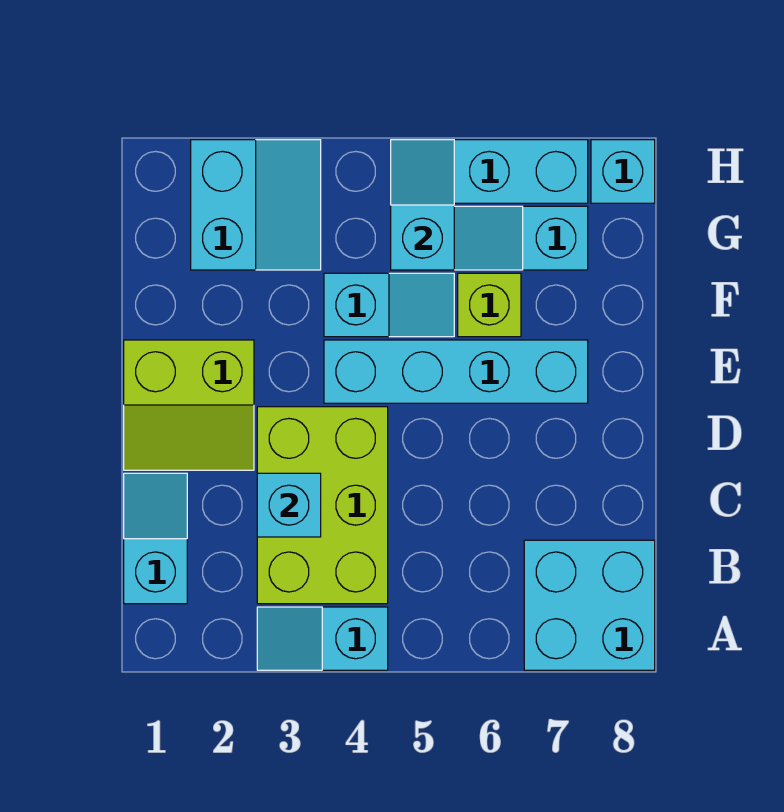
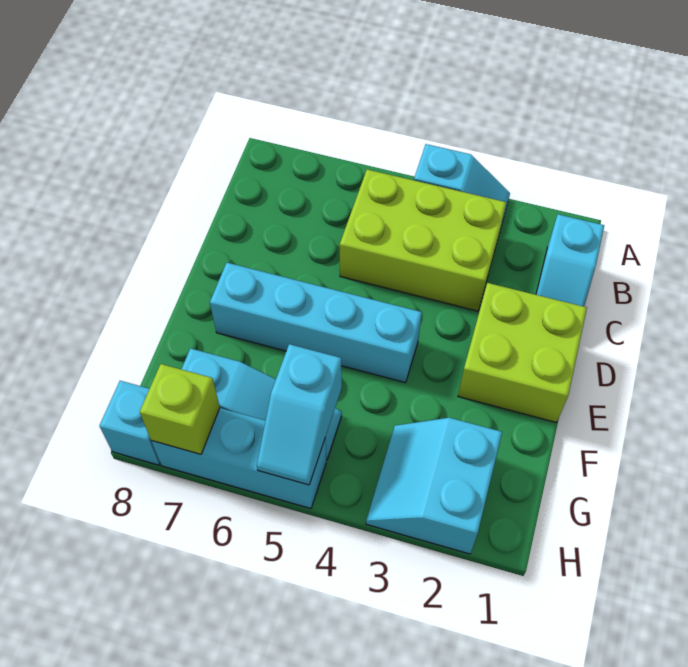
cyan brick A7:B8 level 1 -> none
lime brick B3:D4 level 1 -> lime brick B3:C5 level 1
cyan brick C3 level 2 -> none
lime slope D1:E2 level 1 top E -> lime brick D1:E2 level 1
cyan slope F4:F5 level 1 top 4 -> none
lime brick F6 level 1 -> lime brick H7 level 2

